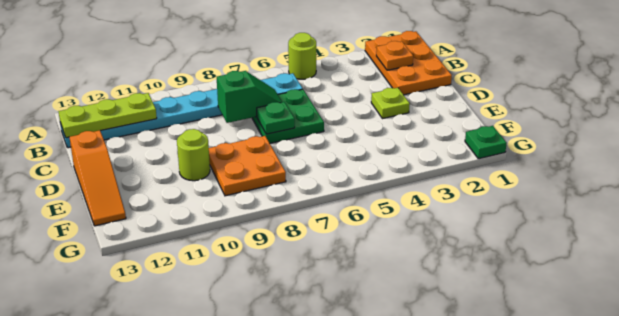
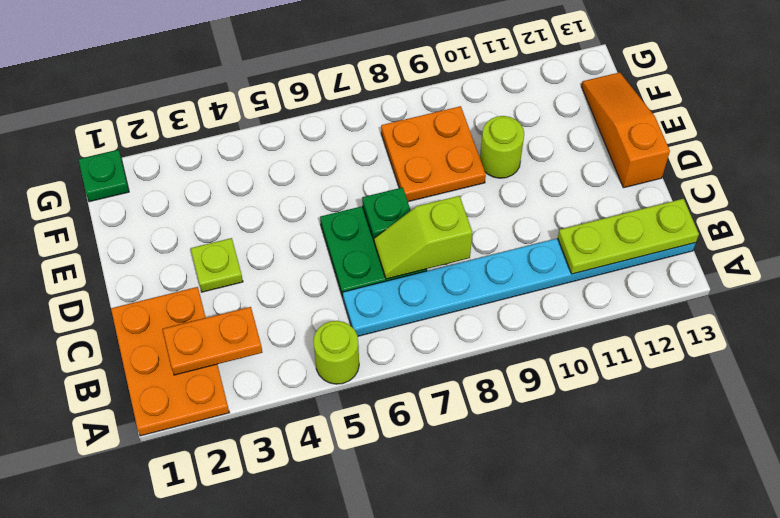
orange plate B2 level 2 -> orange plate B2:B3 level 2
green slope C7:C8 level 2 top 8 -> lime slope C7:C8 level 2 top 8

